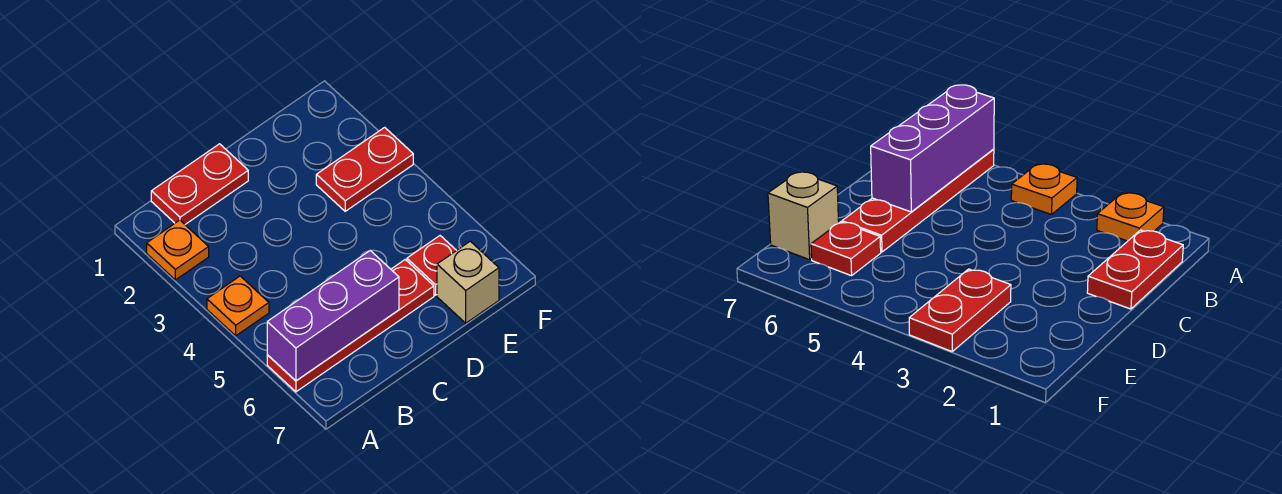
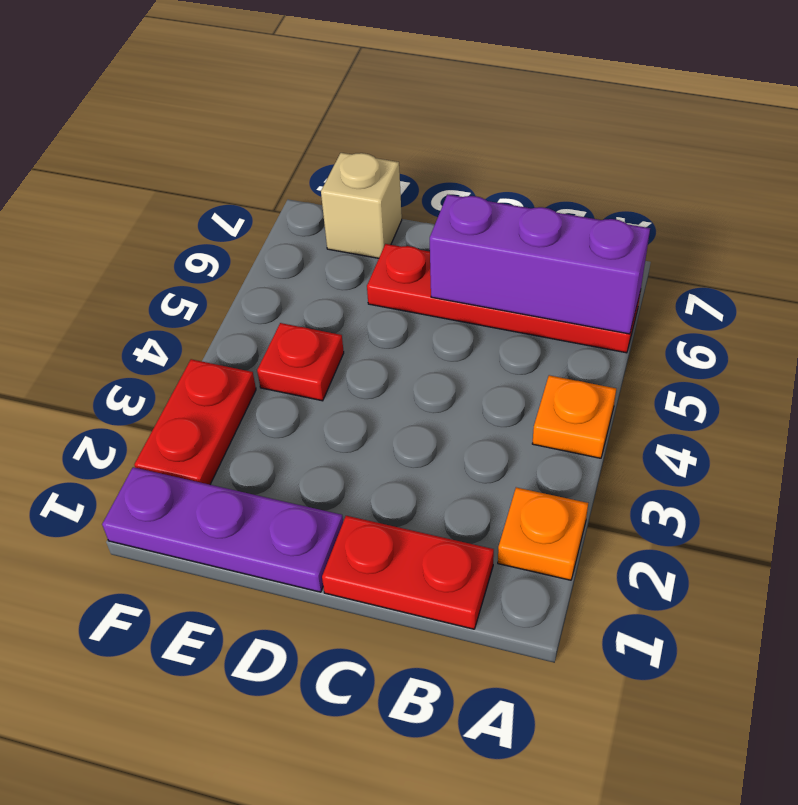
none -> purple plate D1:F1 level 1
red plate E3:F3 level 1 -> red plate F2:F3 level 1
red plate E6 level 1 -> red plate E4 level 1

